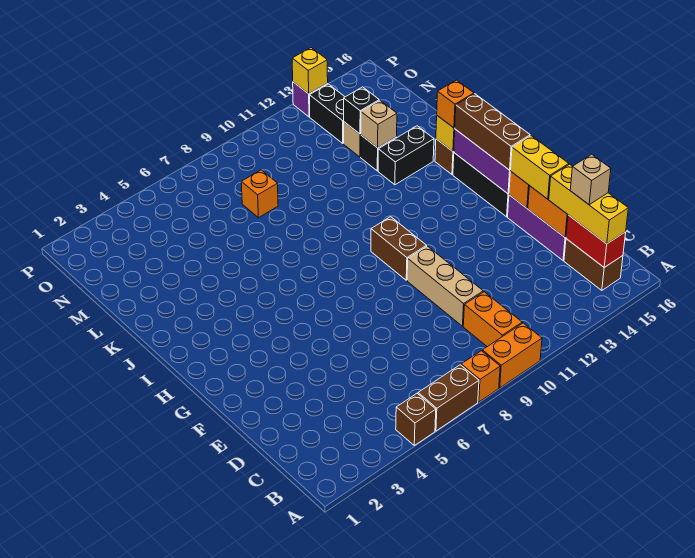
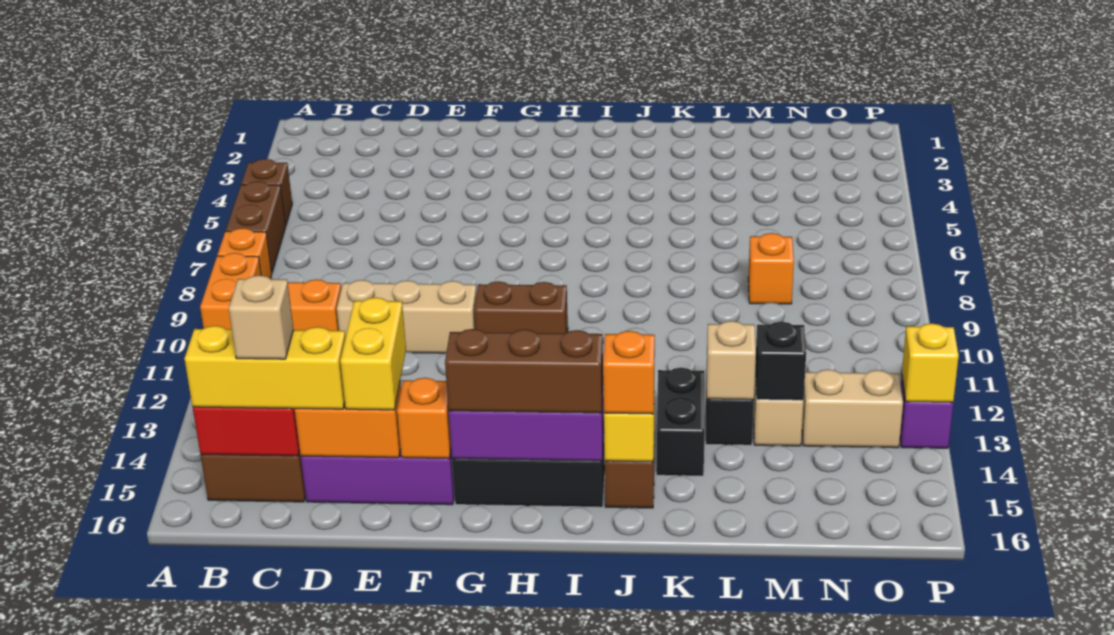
yellow brick E15:F15 level 3 -> yellow brick E14:E15 level 3
black brick N13:O13 level 1 -> tan brick N13:O13 level 1

